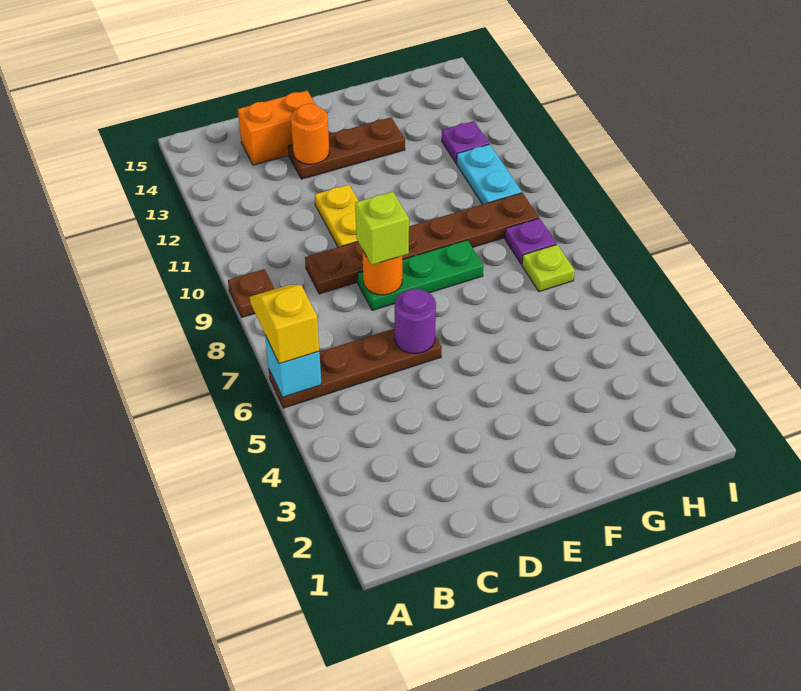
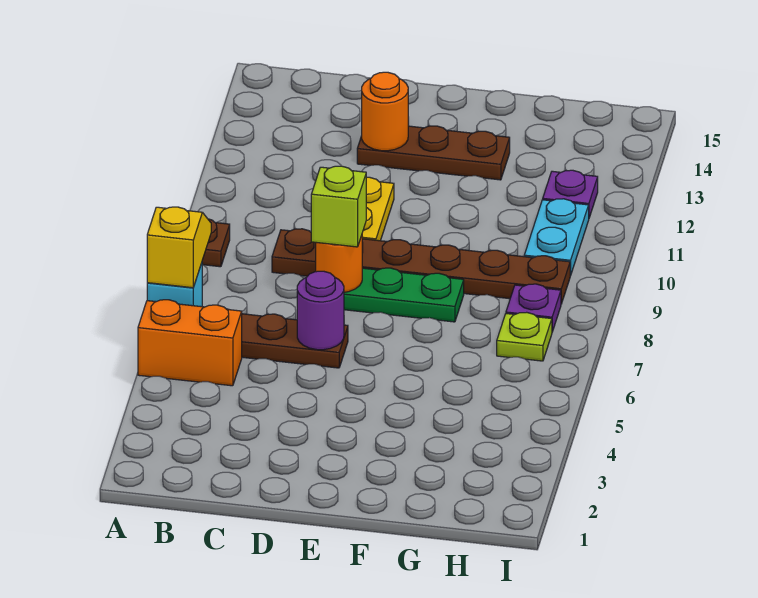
orange brick C14:D14 level 1 -> orange brick A5:B5 level 1

